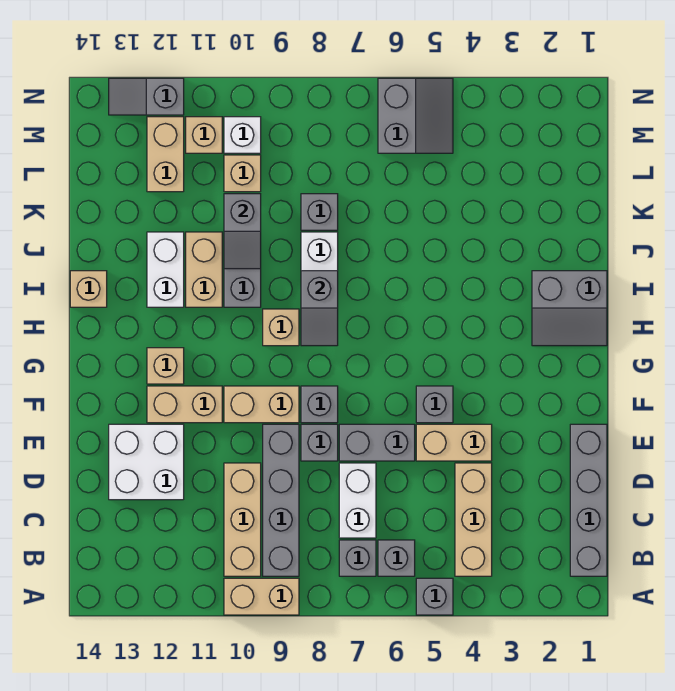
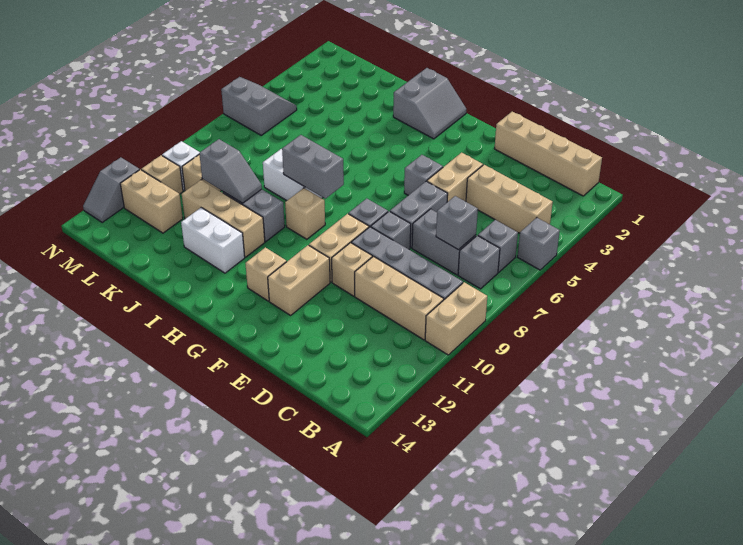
grey brick B1:E1 level 1 -> tan brick B1:E1 level 1
white brick C7:D7 level 1 -> grey brick C7:D7 level 1
white brick D12:E13 level 1 -> none
grey slope H8:I8 level 2 top I -> grey brick H8:I8 level 2
tan brick I11:J11 level 1 -> tan brick I11:K11 level 1
tan brick I14 level 1 -> tan brick E10 level 1
grey brick K8 level 1 -> grey brick C7 level 2

